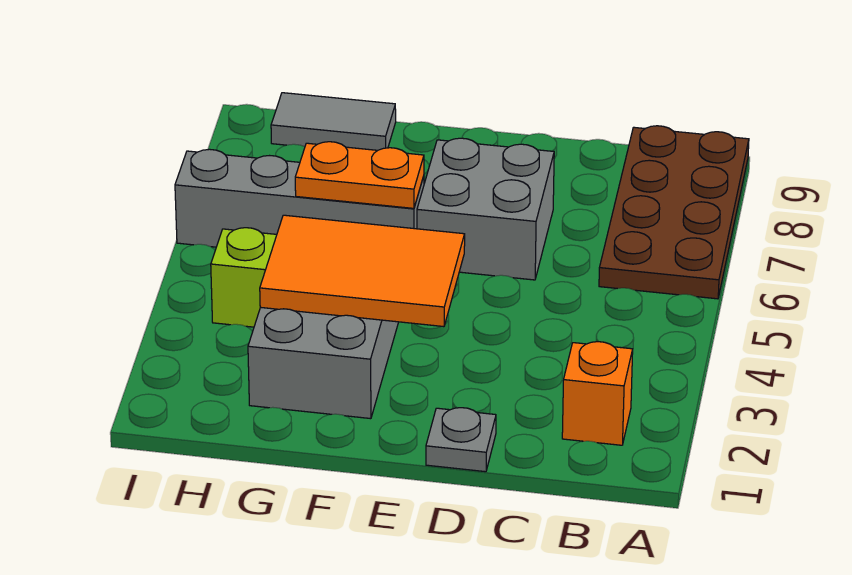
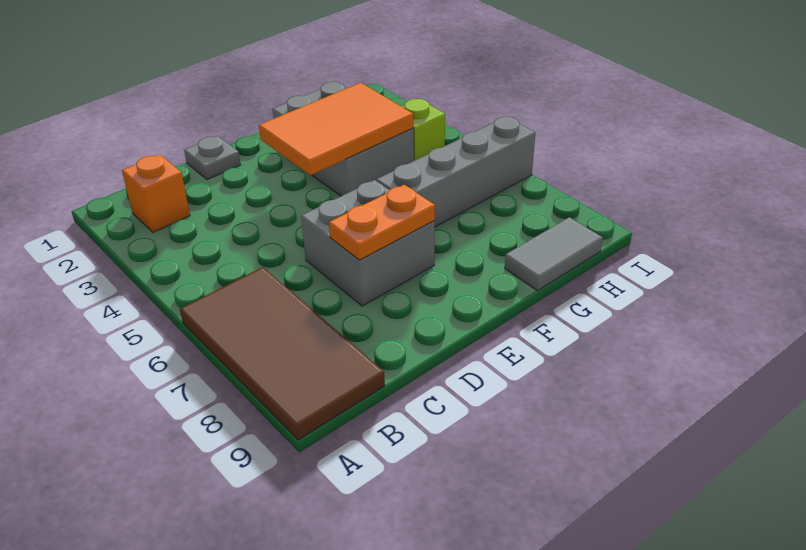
brown plate A6:B9 level 1 -> brown tile A6:B9 level 1
orange plate F6:G6 level 2 -> orange plate D7:E7 level 2

